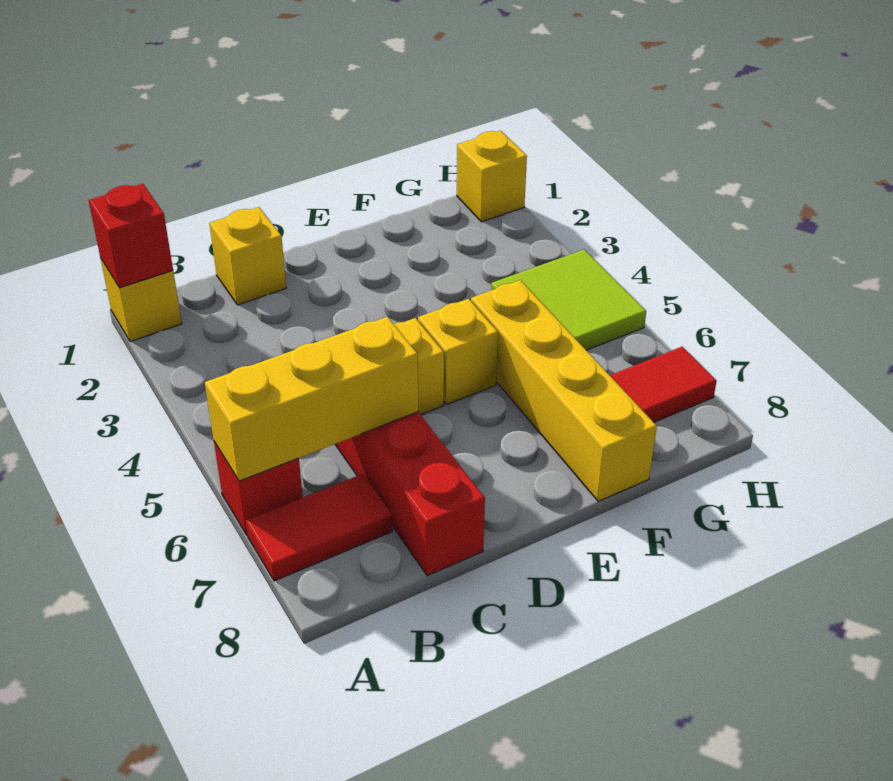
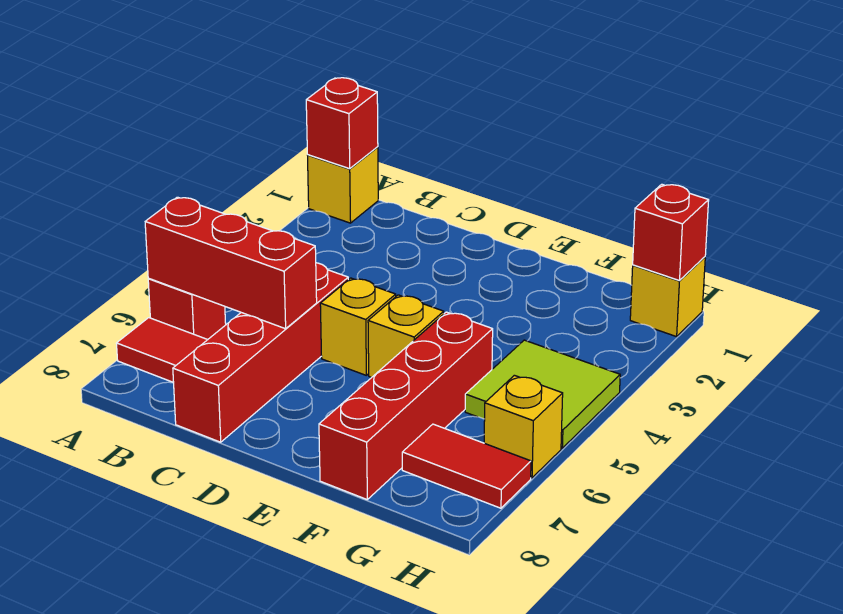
yellow brick A6:C6 level 2 -> red brick A6:C6 level 2
yellow brick C1 level 1 -> yellow brick H6 level 1
yellow brick F5:F8 level 1 -> red brick F5:F8 level 1
none -> red brick H1 level 2

